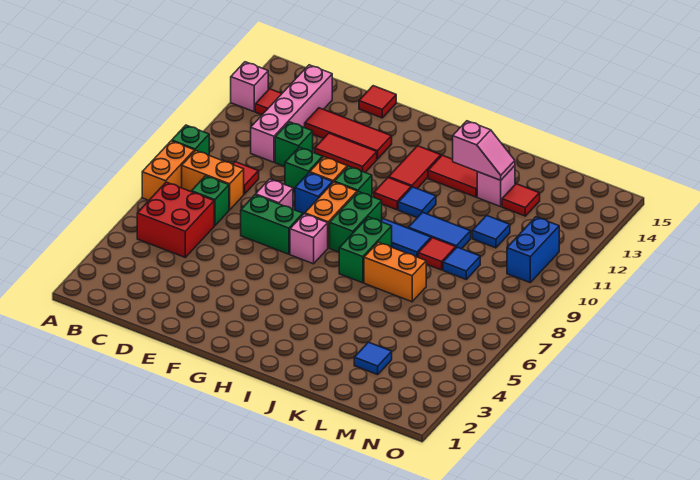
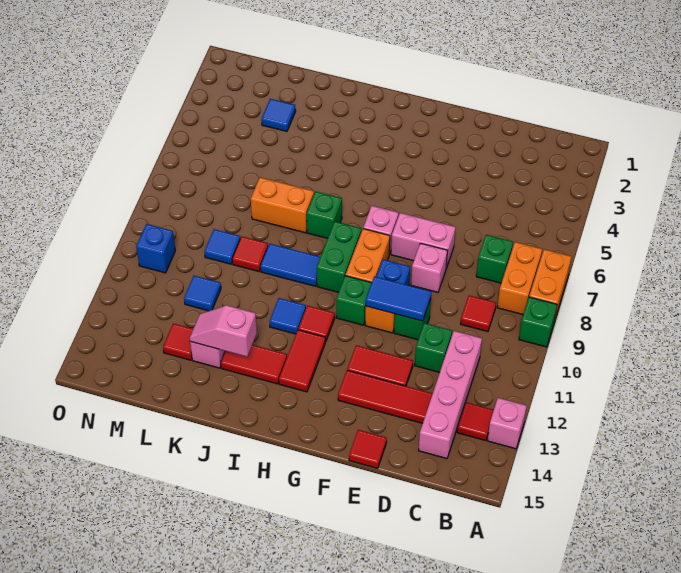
red brick B5:C6 level 1 -> none
orange brick B8:C8 level 1 -> orange brick B7:B8 level 1
green brick E7:F7 level 1 -> pink brick E7:F7 level 1
green brick I7:I8 level 1 -> green brick I7 level 1
blue tile J10:K10 level 1 -> blue tile E10:F10 level 2
blue brick N10:N11 level 1 -> blue brick N10 level 1

